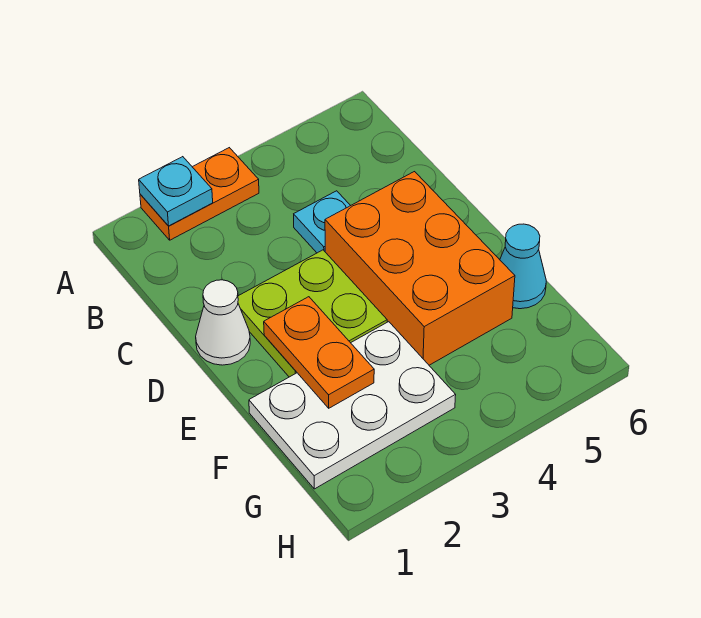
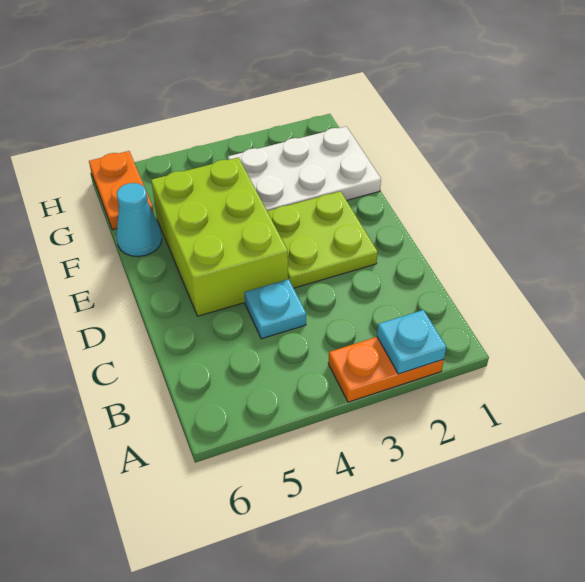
white cone D1 level 1 -> none
orange brick D4:F5 level 1 -> lime brick D4:F5 level 1
orange plate E2:F2 level 2 -> orange plate G6:H6 level 1

